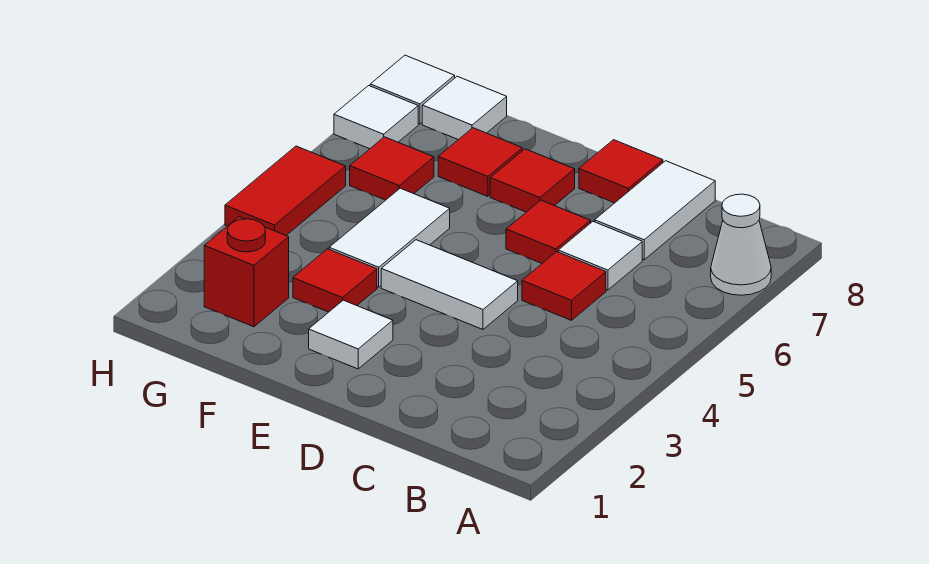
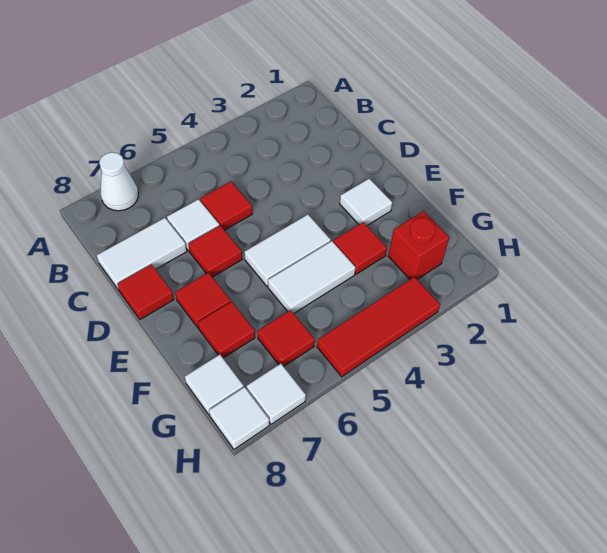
white tile D4:E4 level 1 -> white tile E4:E5 level 1
red tile H4:H5 level 1 -> red tile H3:H5 level 1

